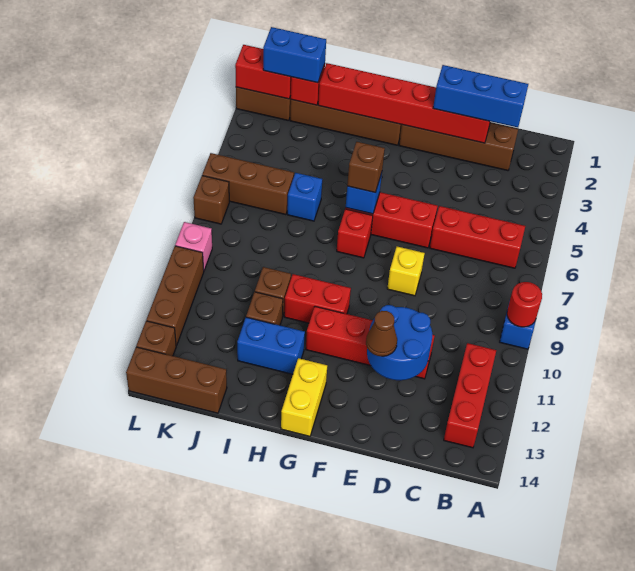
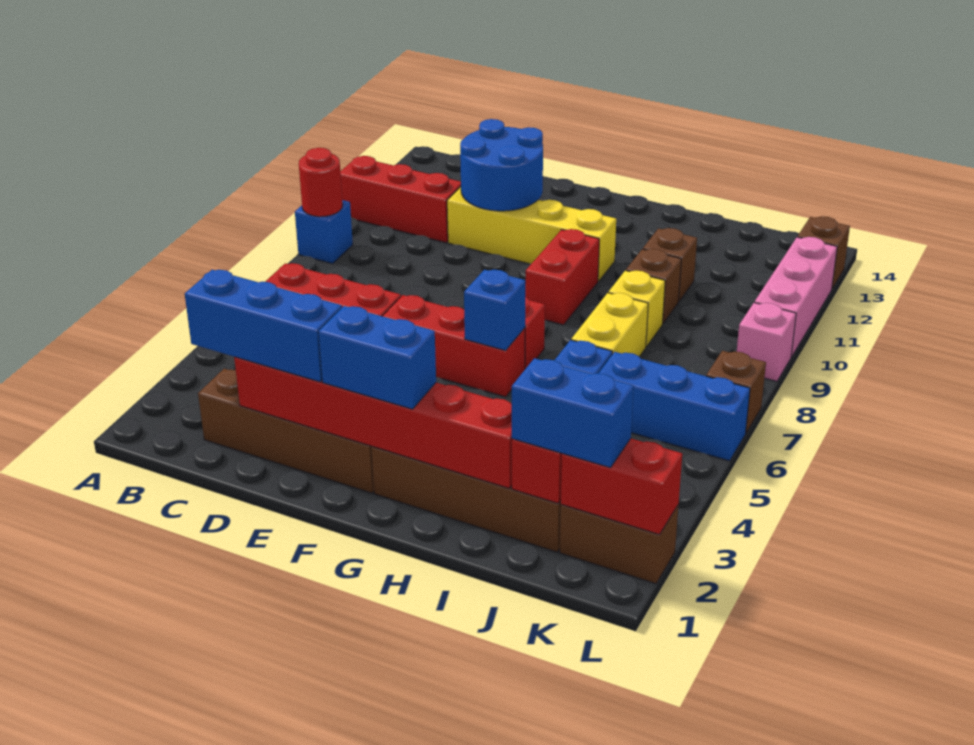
red brick B11:B13 level 1 -> red brick A11:C11 level 1
red brick D11:G11 level 1 -> yellow brick D11:G11 level 1
yellow brick E8 level 1 -> yellow brick I9 level 1
brown cone E12 level 3 -> none
brown brick G6 level 3 -> none
red brick G10:H10 level 1 -> red brick G9:G10 level 1
yellow brick G13:G14 level 1 -> yellow brick I7:I8 level 1
blue brick H12:I12 level 1 -> blue brick F2:G2 level 3
brown brick J6:L6 level 1 -> blue brick J6:L6 level 1
brown brick J14:L14 level 1 -> none
brown brick L10:L12 level 1 -> pink brick L10:L12 level 1

